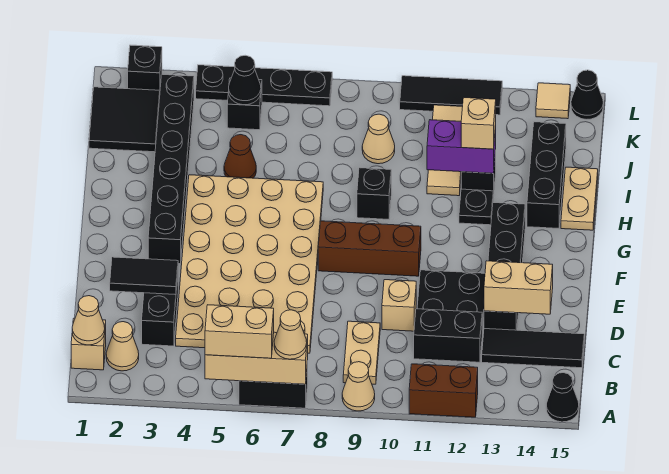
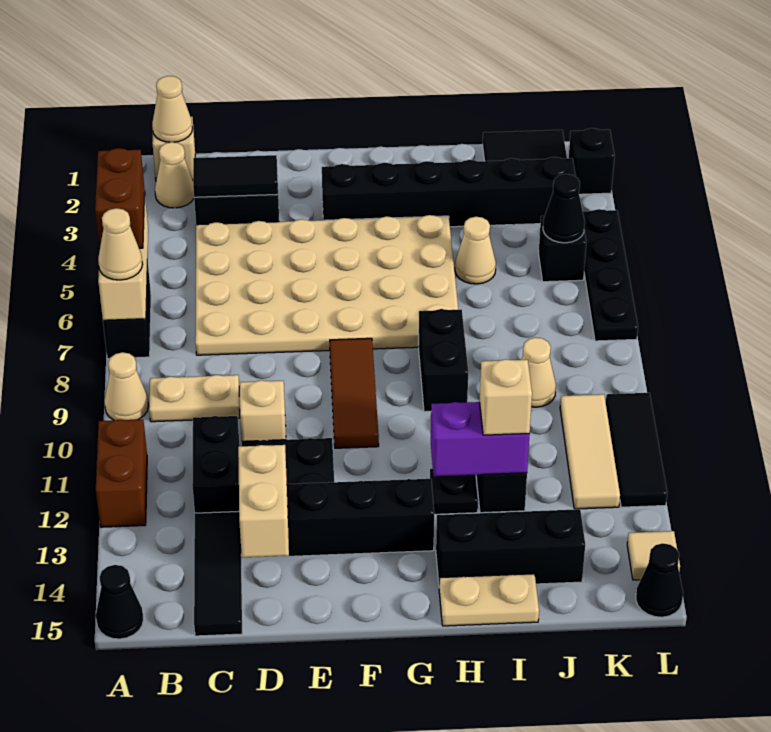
tan brick A5:A6 level 3 -> brown brick A5:A6 level 3
black tile D2:D3 level 2 -> black tile C3:D3 level 2
brown brick F8:F10 level 1 -> brown tile F8:F10 level 1
black brick H9 level 1 -> black brick H8:H9 level 1
brown cone I5 level 1 -> tan cone I5 level 1
tan tile I11:K11 level 1 -> tan tile K10:K12 level 1
purple brick I11:I12 level 2 -> purple brick H12:I12 level 2

